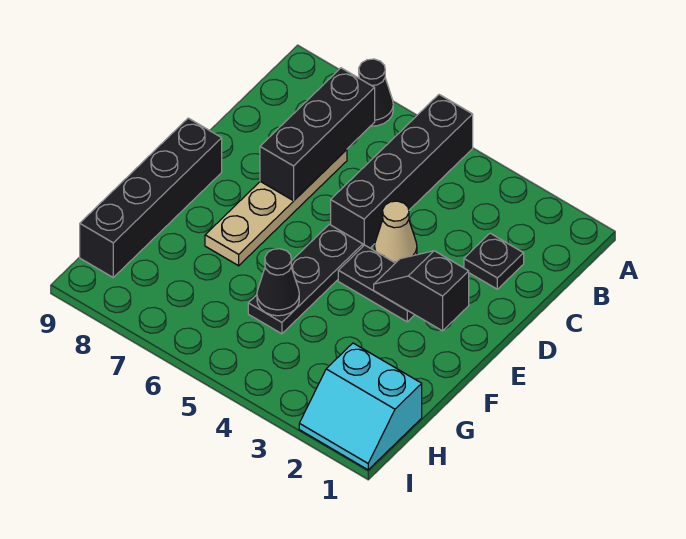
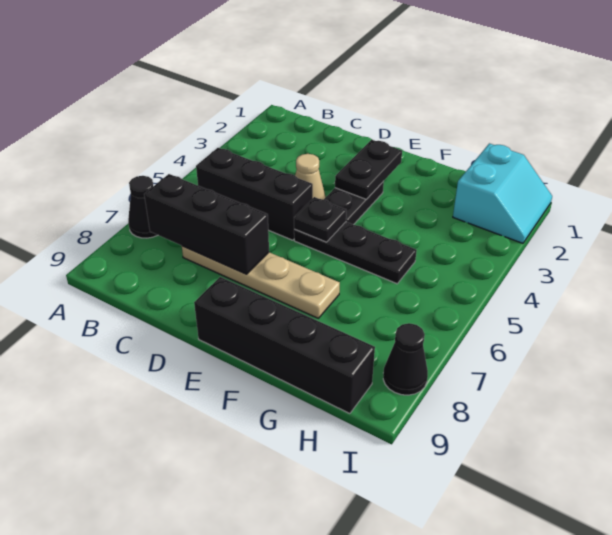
black brick A5:D5 level 1 -> black brick B5:D5 level 1
black plate C2 level 1 -> black plate E5 level 2
black slope E2:E3 level 2 top 2 -> black plate E2:E3 level 2
black cone G5 level 2 -> black cone I8 level 1

